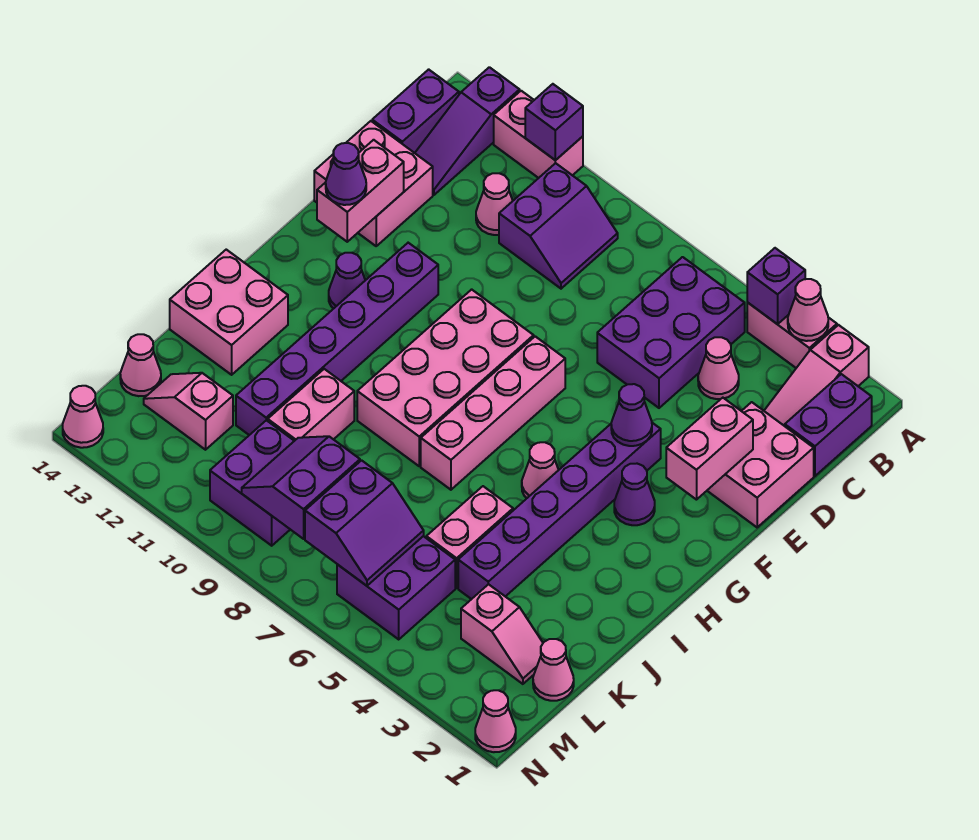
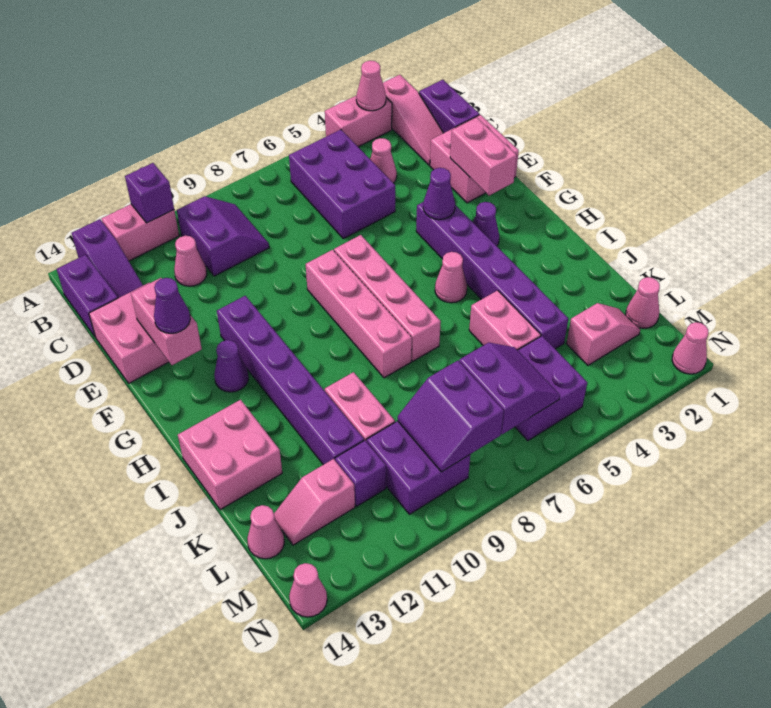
purple brick A4 level 2 -> purple brick L11 level 1
pink brick F8:I9 level 1 -> pink brick F8:I8 level 1

